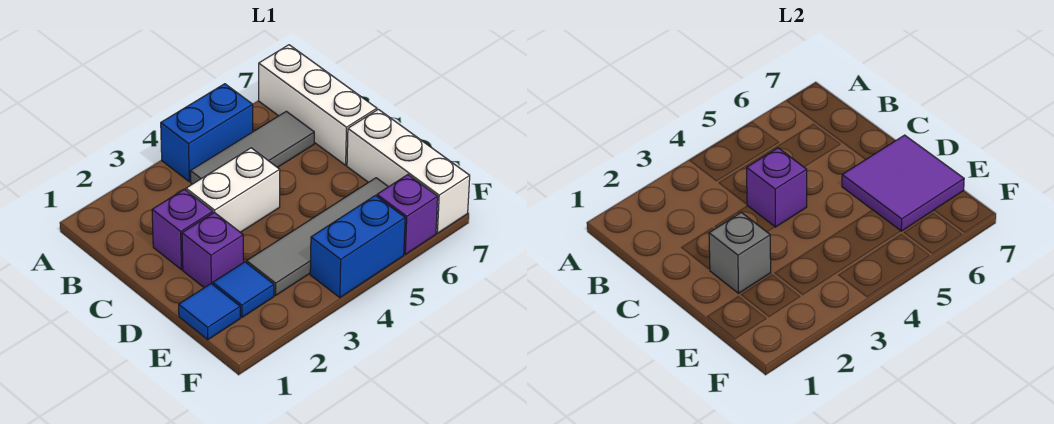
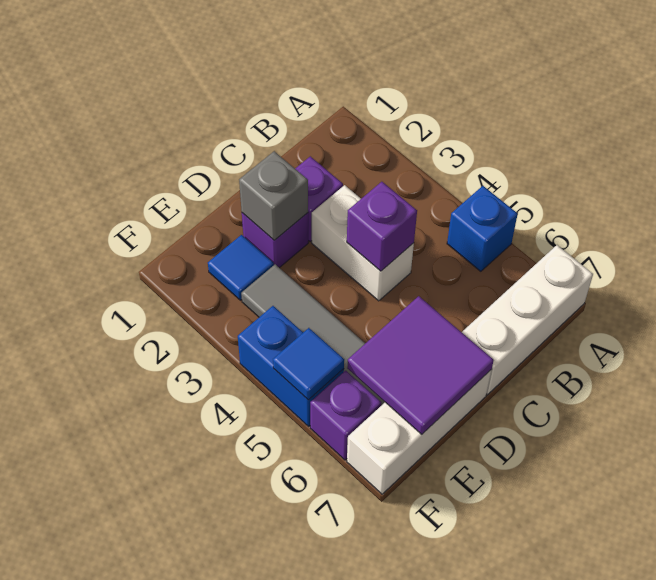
blue brick A4:A5 level 1 -> blue brick A5 level 1
grey tile B4:B6 level 1 -> none
blue tile E1 level 1 -> blue tile F5 level 2

